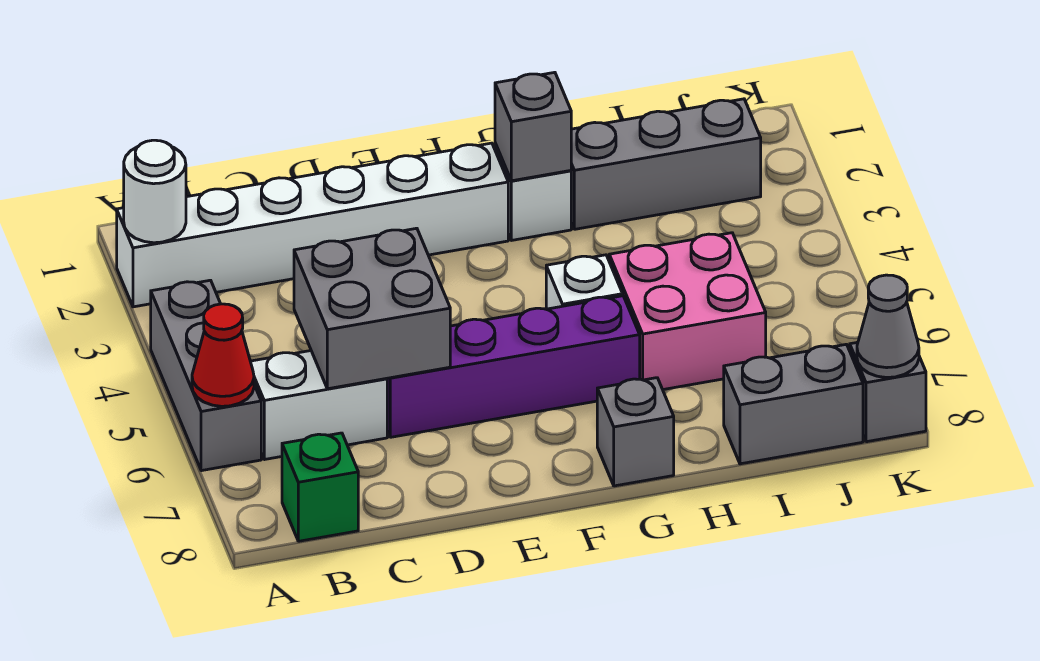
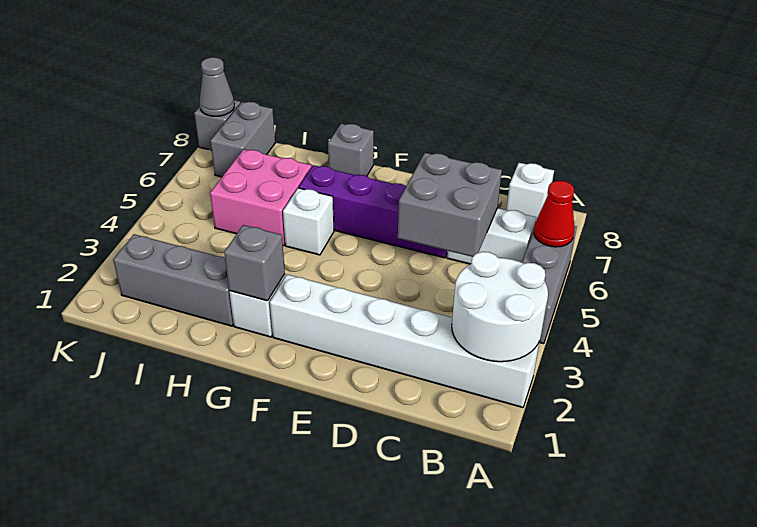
white round brick A2 level 2 -> white round brick A2:B3 level 2
green brick B8 level 1 -> white brick B8 level 1
grey brick I8:J8 level 1 -> grey brick J7:J8 level 1

